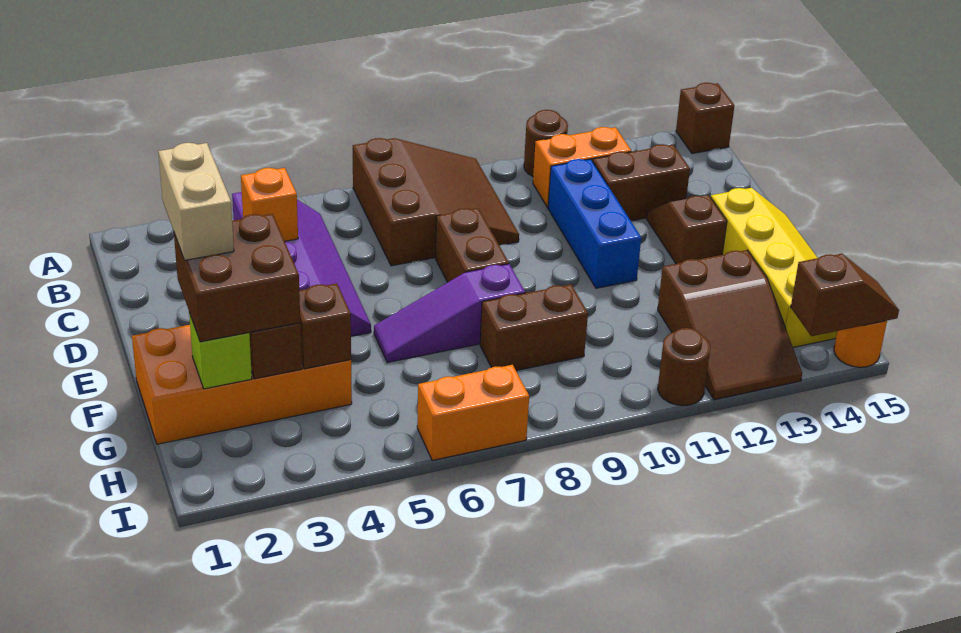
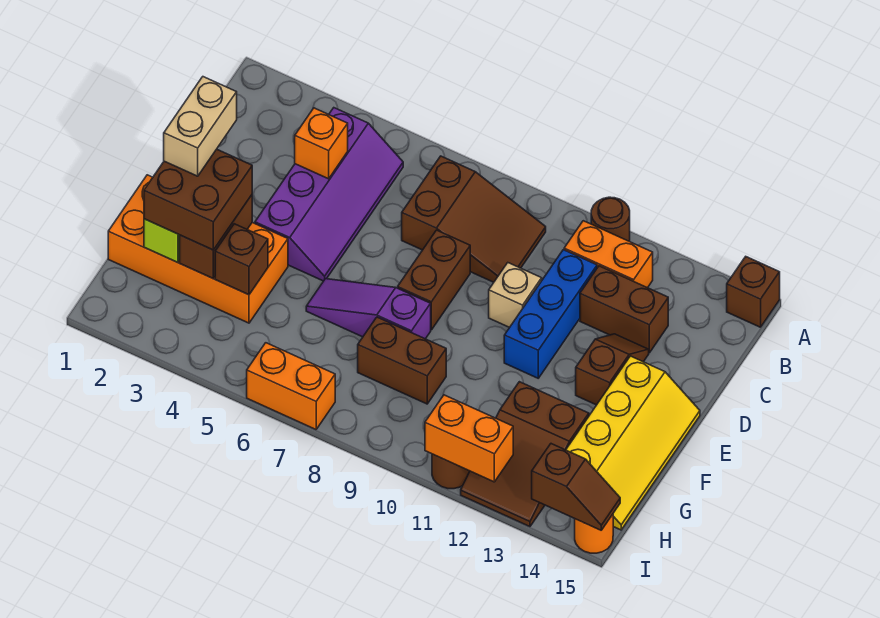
brown slope A7:C9 level 1 top 7 -> brown slope B7:C9 level 1 top 7
none -> tan brick D10 level 1
none -> orange brick I11:I12 level 2

